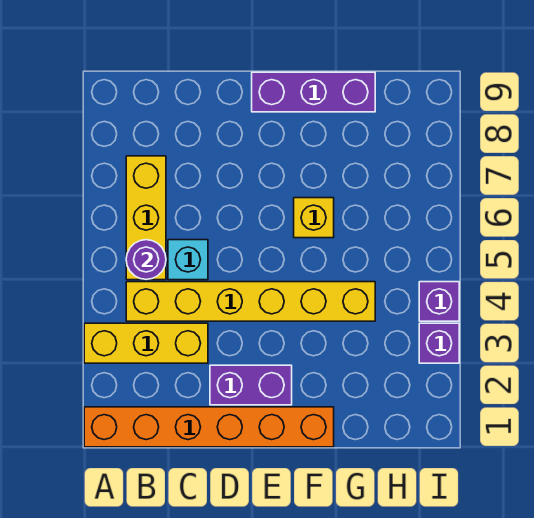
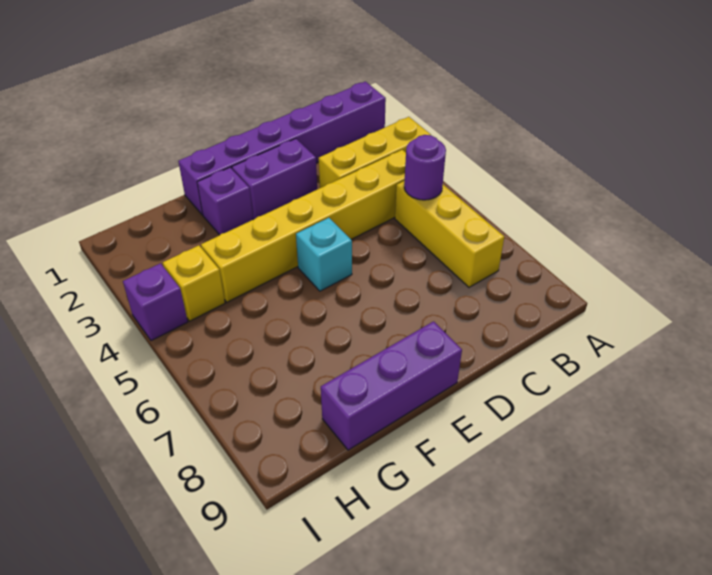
orange brick A1:F1 level 1 -> purple brick A1:F1 level 1
cyan brick C5 level 1 -> cyan brick E5 level 1
yellow brick F6 level 1 -> yellow brick H4 level 1
purple brick I3 level 1 -> purple brick F2 level 1

